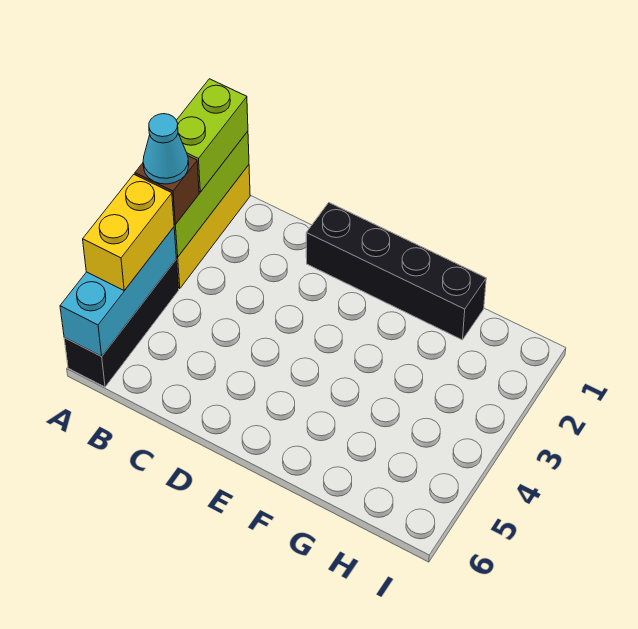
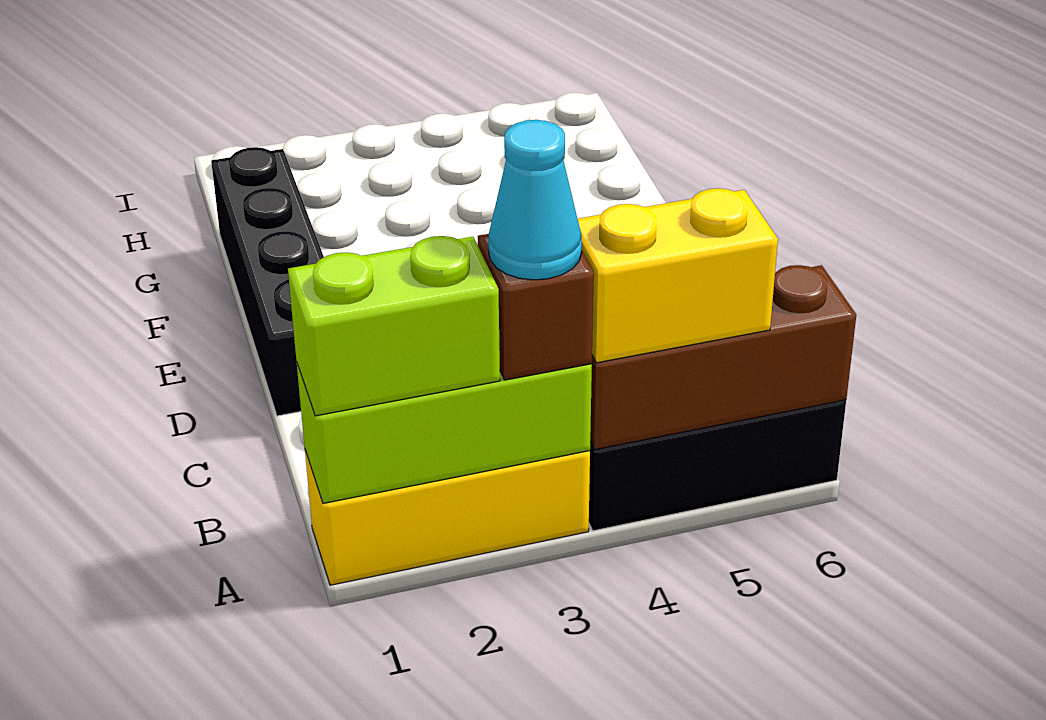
cyan brick A4:A6 level 2 -> brown brick A4:A6 level 2

